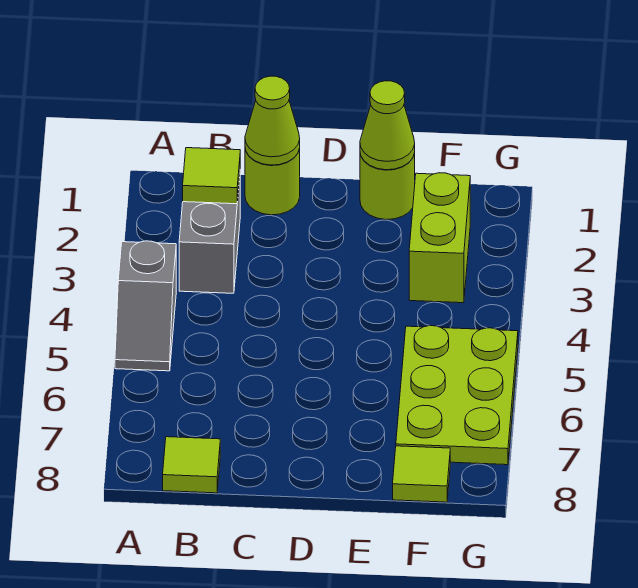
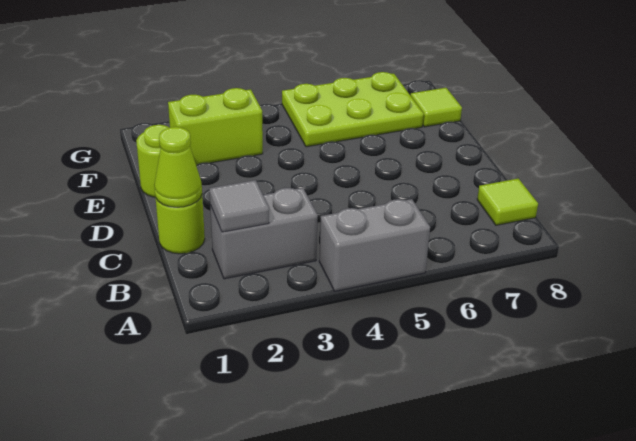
grey slope A4:A5 level 1 top 4 -> grey brick A4:A5 level 1
lime tile B2 level 2 -> grey tile B2 level 2
lime cone E1 level 2 -> none

